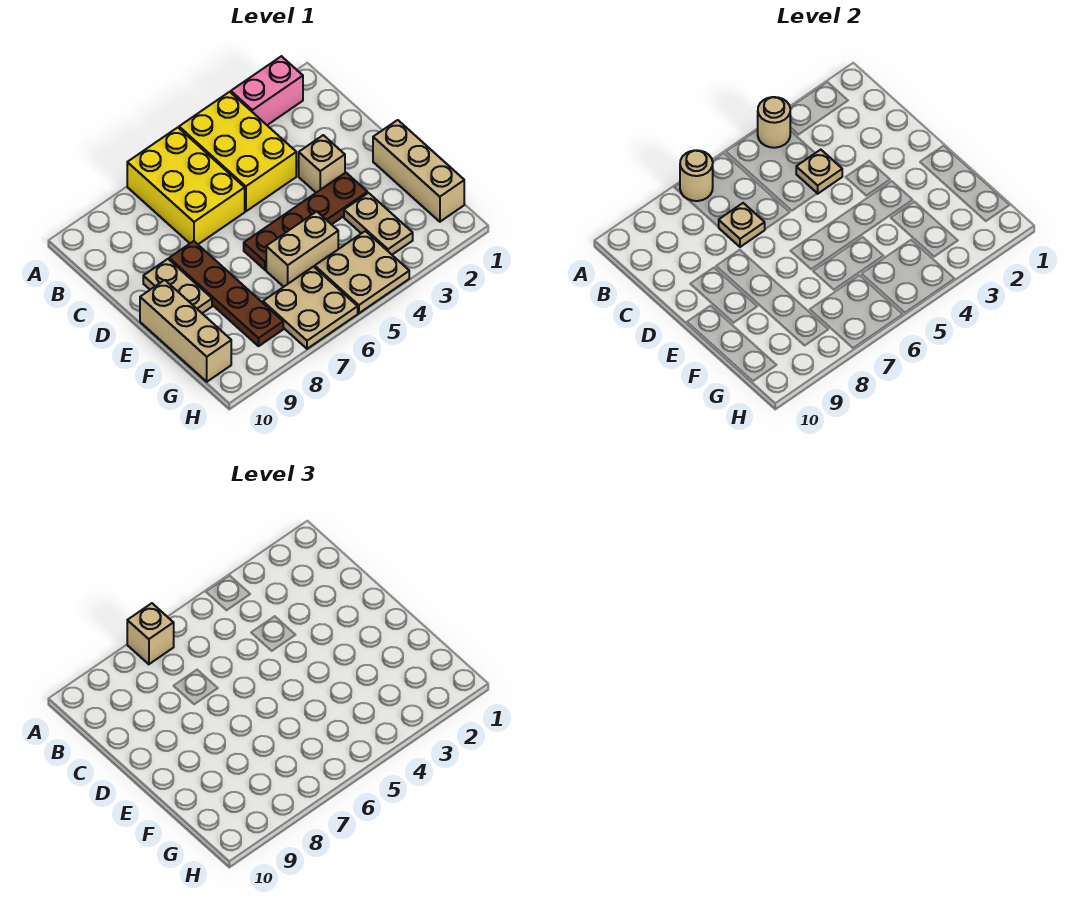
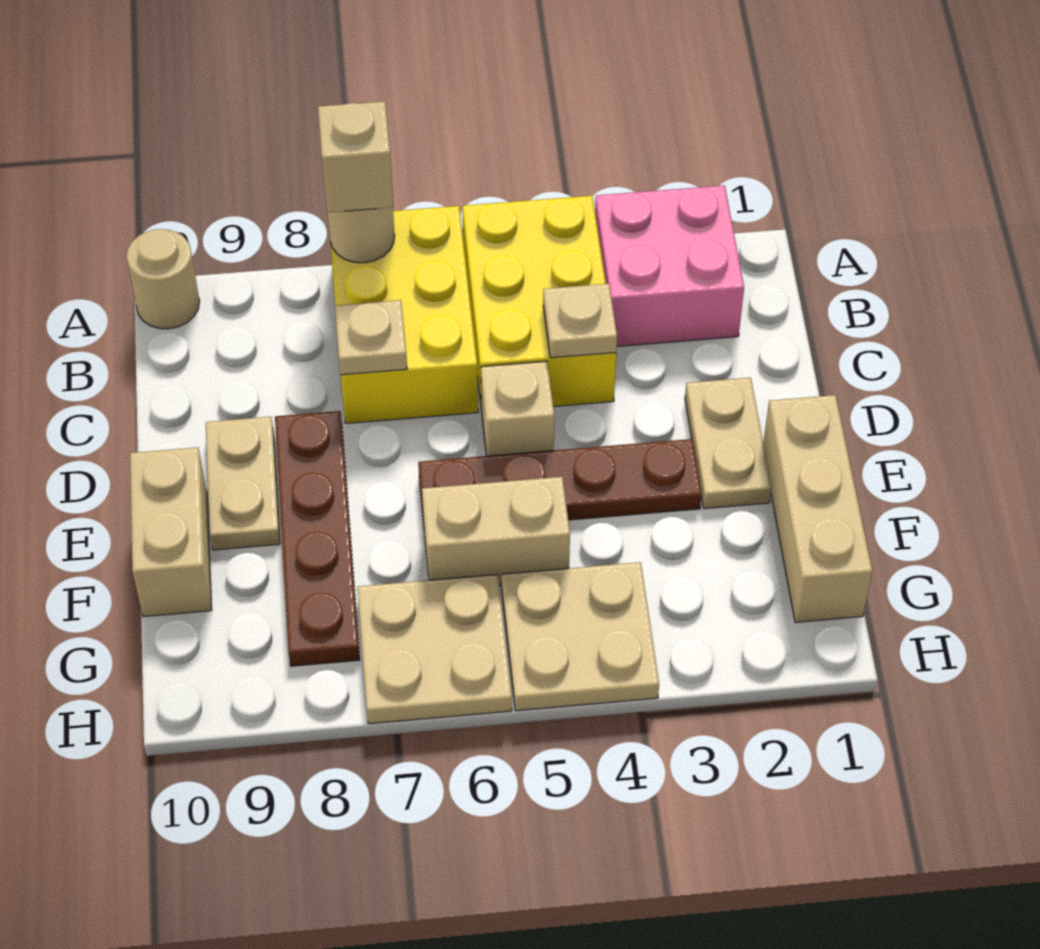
pink brick A2:A3 level 1 -> pink brick A2:B3 level 1
tan round brick A4 level 2 -> tan round brick A10 level 1
tan brick D3 level 1 -> tan brick D5 level 1
tan brick E10:G10 level 1 -> tan brick E10:F10 level 1
tan plate F3:G3 level 1 -> tan plate D2:E2 level 1

